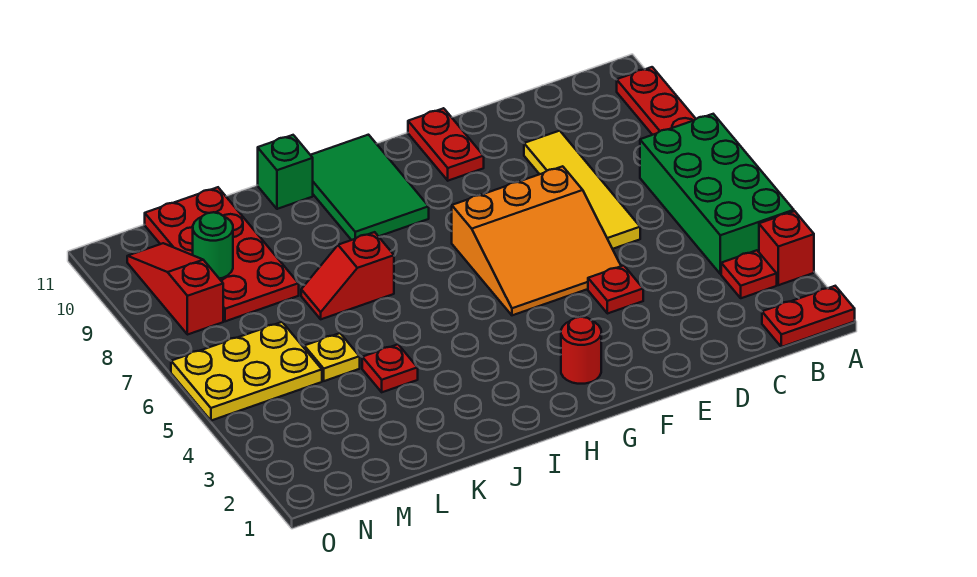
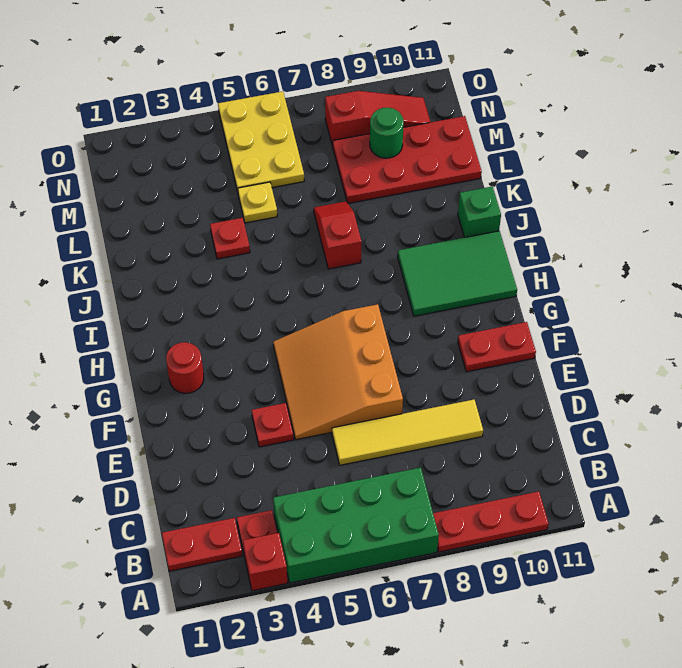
red plate A1:B1 level 1 -> red plate B1:B2 level 1

